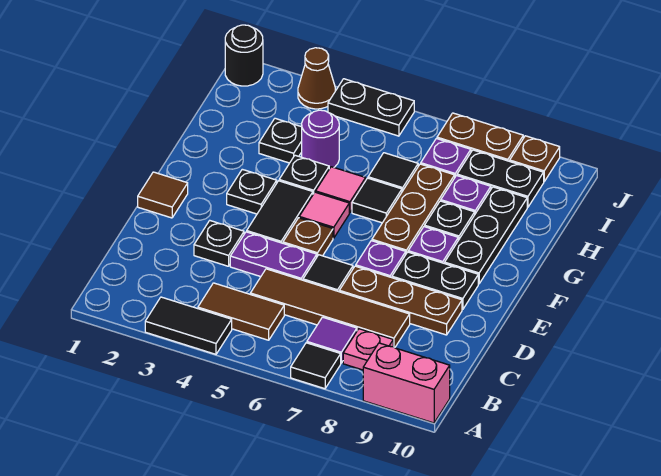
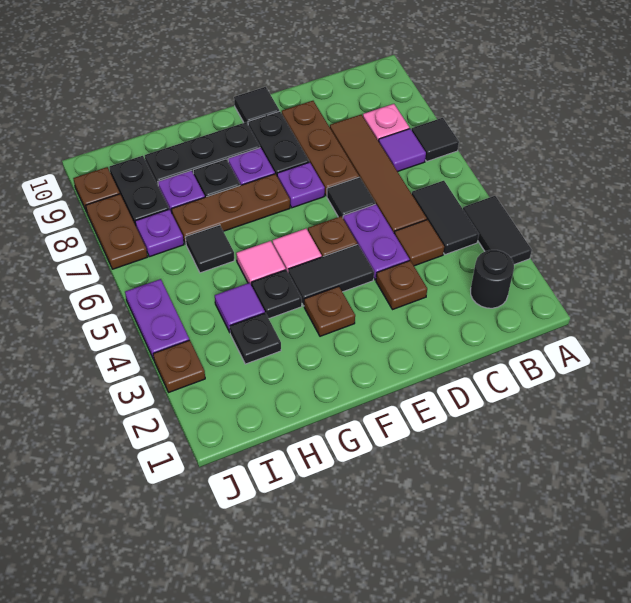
pink brick A9:A10 level 1 -> none
brown tile B4:B5 level 1 -> black tile B4:B5 level 1
black plate D3 level 1 -> brown plate D3 level 1
brown tile E1 level 1 -> brown tile C4 level 1
black plate F3 level 1 -> brown plate F3 level 1
black tile G6 level 1 -> black tile E10 level 1
purple round brick H4 level 1 -> purple tile H4 level 1
black round brick J1 level 1 -> black round brick B2 level 1
brown cone J3 level 1 -> brown plate J3 level 1
black plate J4:J5 level 1 -> purple plate J4:J5 level 1

